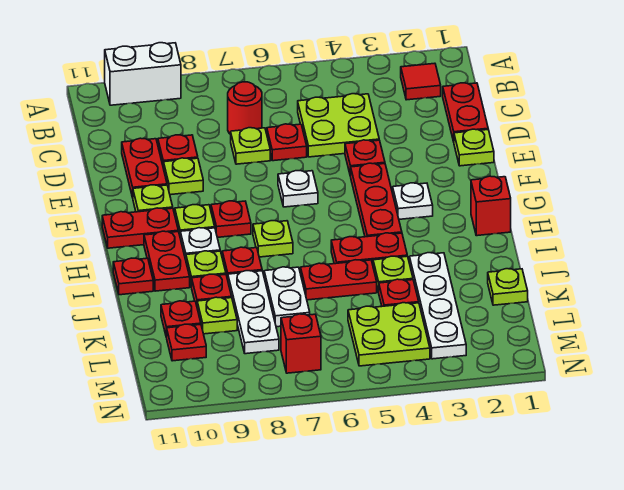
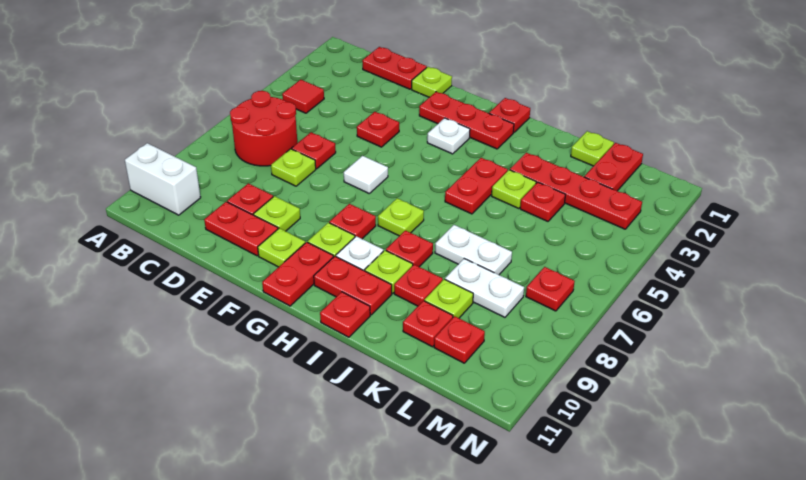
white brick A9:A10 level 1 -> white brick A10:B10 level 1
red tile B2 level 1 -> red tile B4 level 1
lime plate C4:D5 level 1 -> none
red round brick C7 level 1 -> red round brick B6:C7 level 1
red plate F4:H4 level 1 -> red plate F2:H2 level 1
white plate F6 level 1 -> white tile F6 level 1
red brick H1 level 1 -> red plate H1 level 1
white plate J3:M3 level 1 -> red plate J3:M3 level 1
red plate J5:J6 level 1 -> red plate L1:L2 level 1
white plate J8:L8 level 1 -> white plate K8:L8 level 1
lime plate L4:M5 level 1 -> none
red brick M7 level 1 -> red plate M7 level 1

